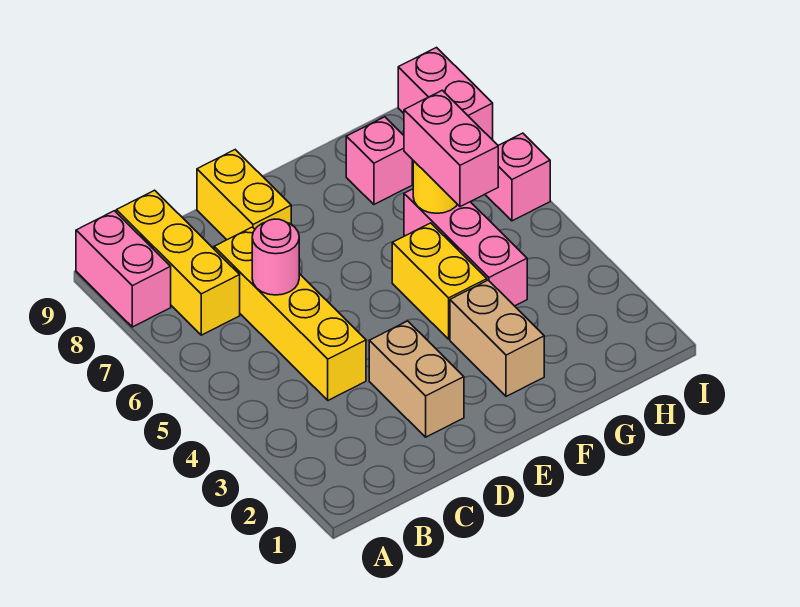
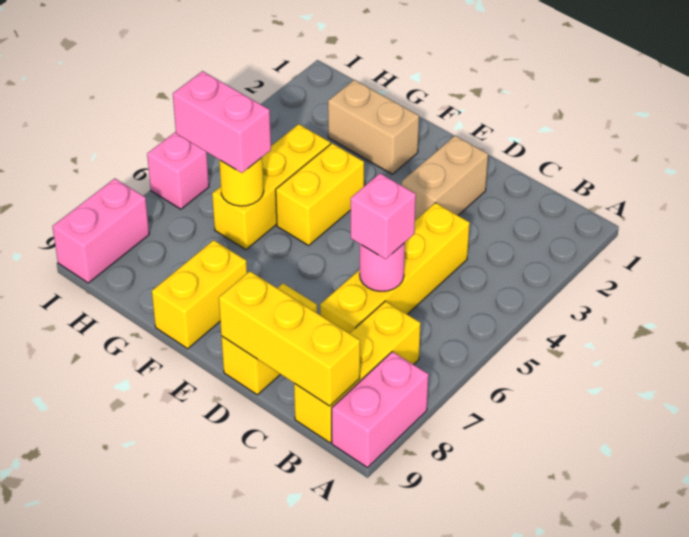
none -> yellow brick B9:D9 level 2
tan brick F2:F3 level 1 -> tan brick F2:G2 level 1
none -> yellow brick F8:F9 level 1
pink brick G4:G6 level 1 -> yellow brick G4:G6 level 1
pink brick G5:G6 level 3 -> pink brick G6:H6 level 3
pink brick G8 level 1 -> pink brick C6 level 3

